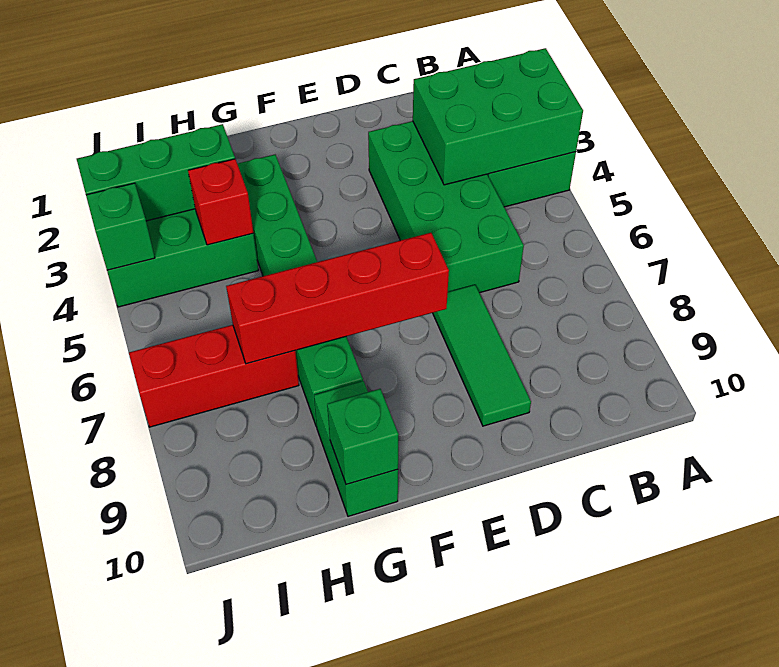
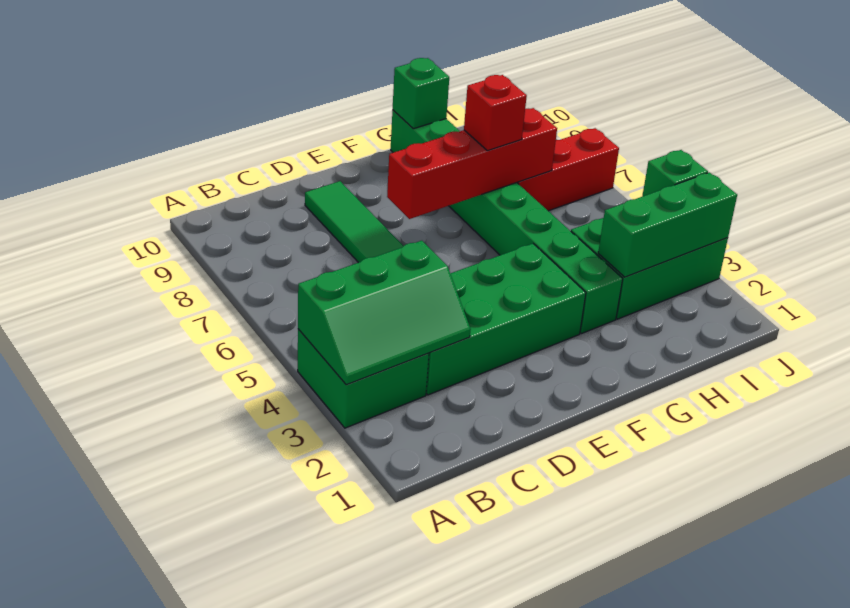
green brick A3:C4 level 2 -> green slope A3:C4 level 2 top 4
green brick C3:D6 level 1 -> green brick C3:F4 level 1
red brick H4 level 2 -> red brick G7 level 3

